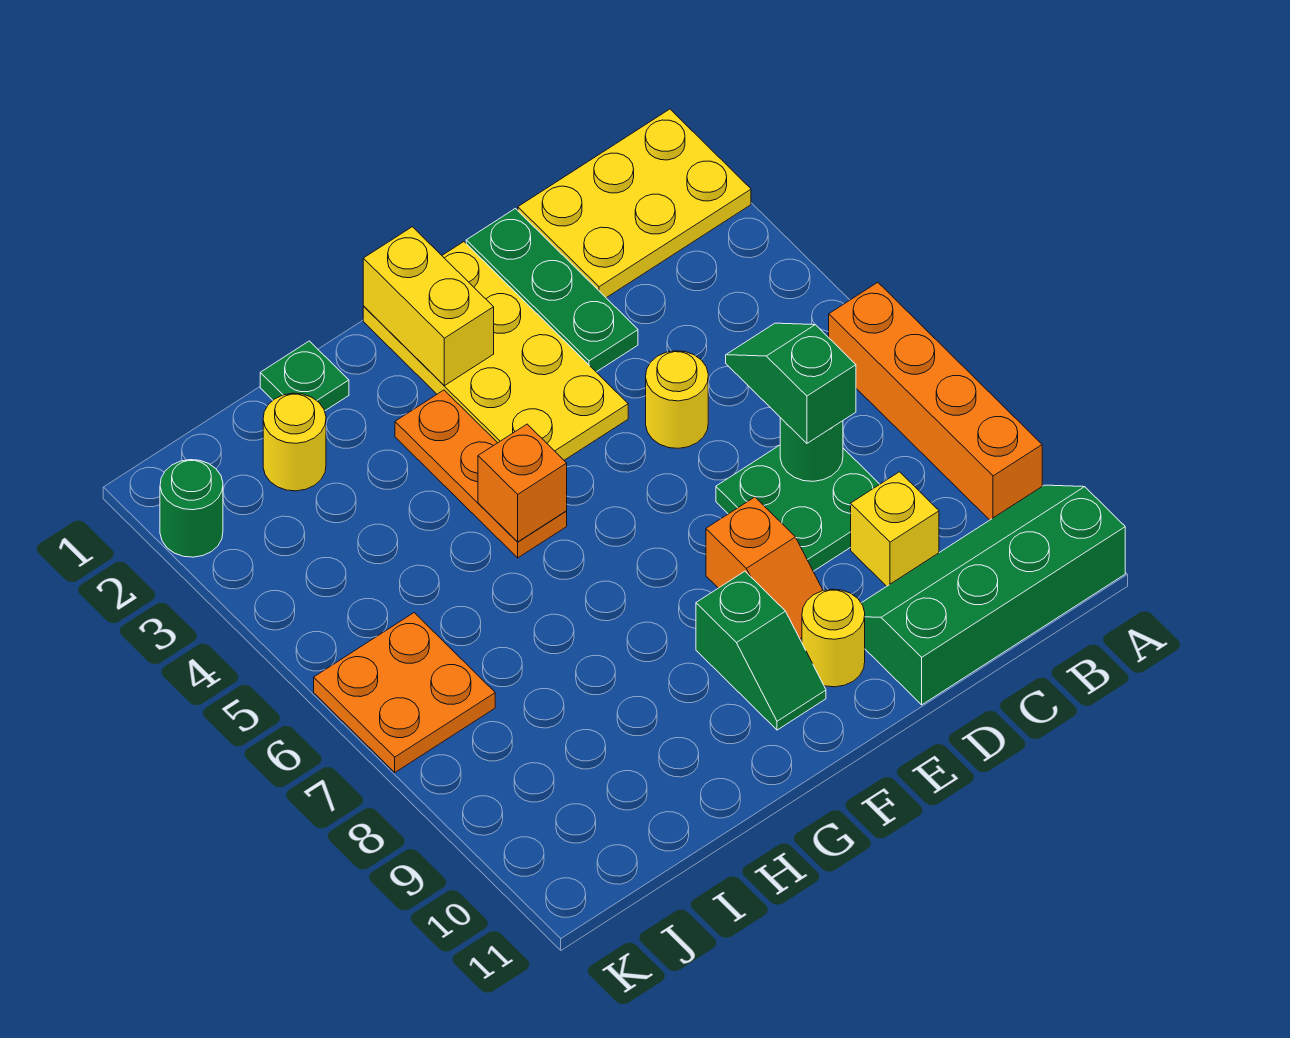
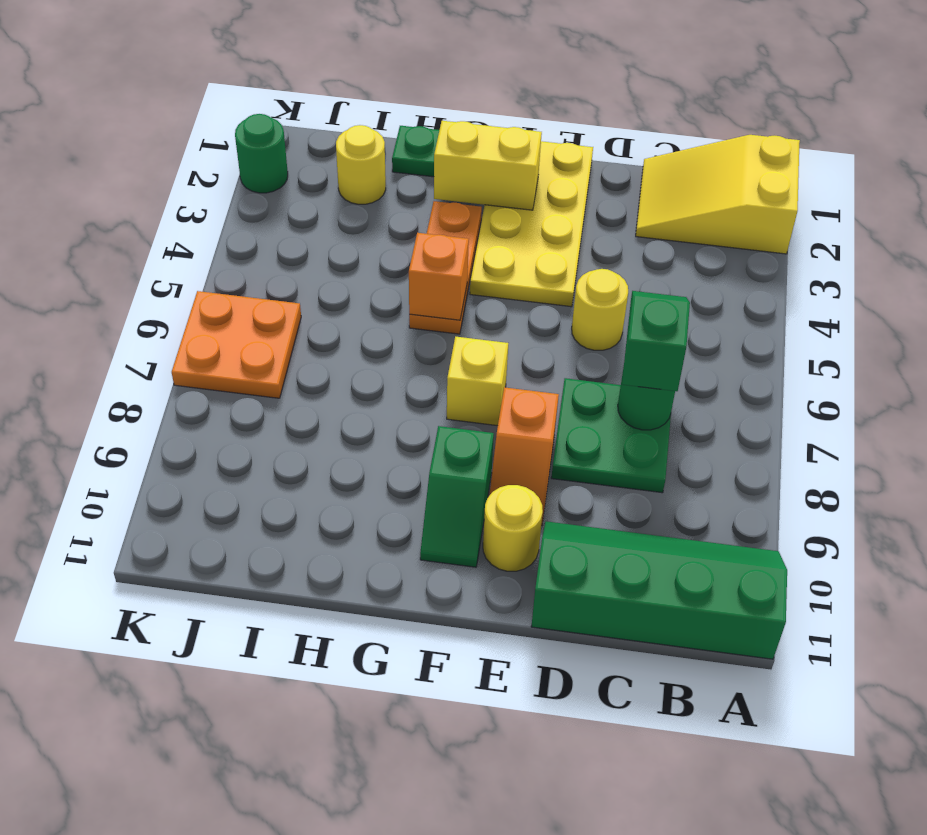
yellow plate A1:C2 level 1 -> yellow slope A1:C2 level 1 top A
orange brick A6:A9 level 1 -> none
yellow brick C9 level 1 -> yellow brick F7 level 1
green plate D1:D3 level 1 -> none
yellow brick F1:F2 level 2 -> yellow brick F2:G2 level 2

